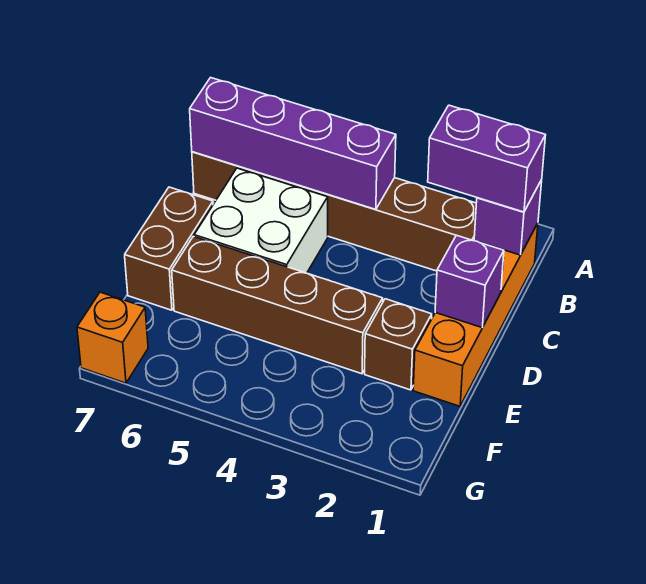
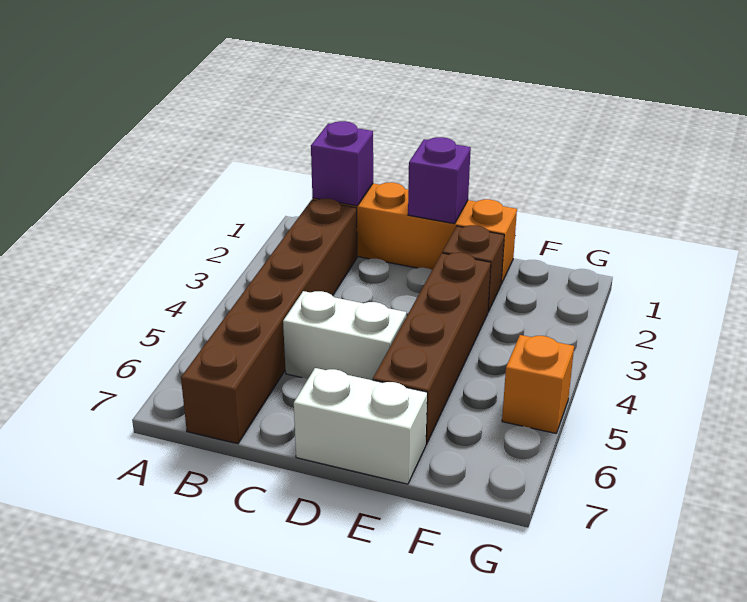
purple brick B1:B2 level 3 -> none
purple brick B4:B7 level 2 -> none
white brick C5:D6 level 1 -> white brick C5:D5 level 1
brown brick D7:E7 level 1 -> white brick D7:E7 level 1
orange brick G7 level 1 -> orange brick G5 level 1

